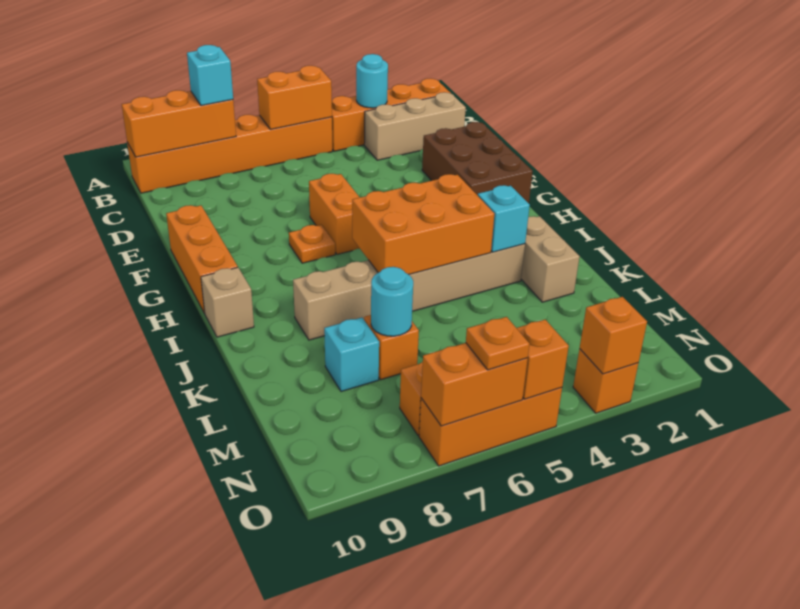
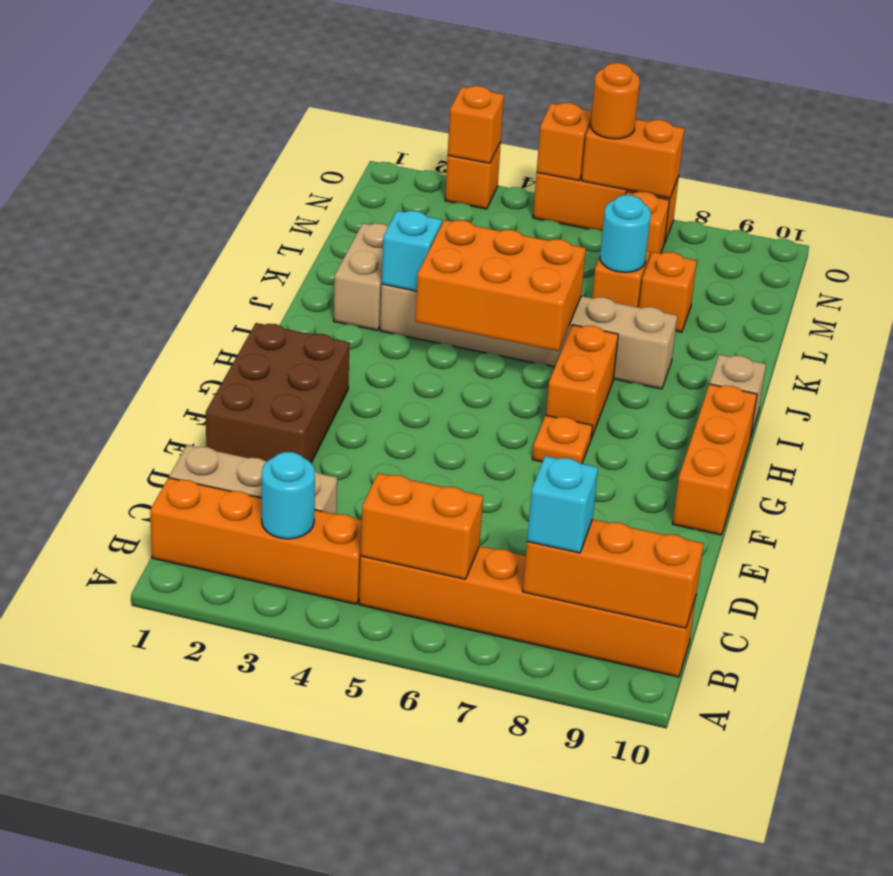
orange brick F6:G6 level 1 -> orange brick H7:I7 level 1
cyan brick L8 level 1 -> orange brick L8 level 1
orange plate O6 level 3 -> orange round brick O6 level 3

